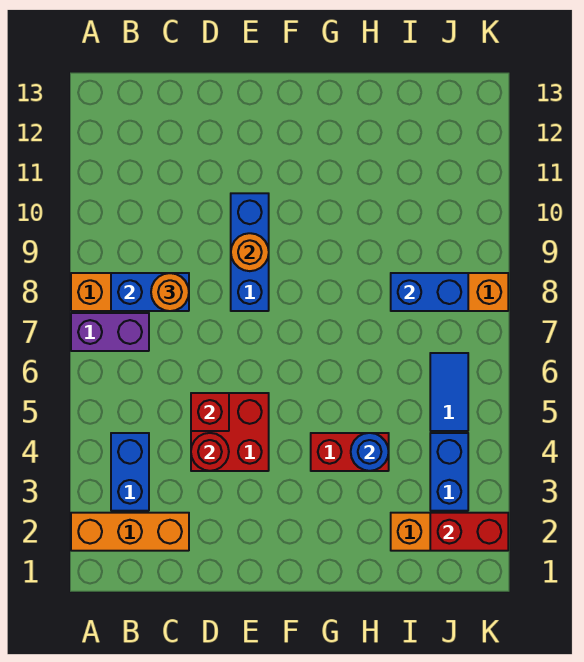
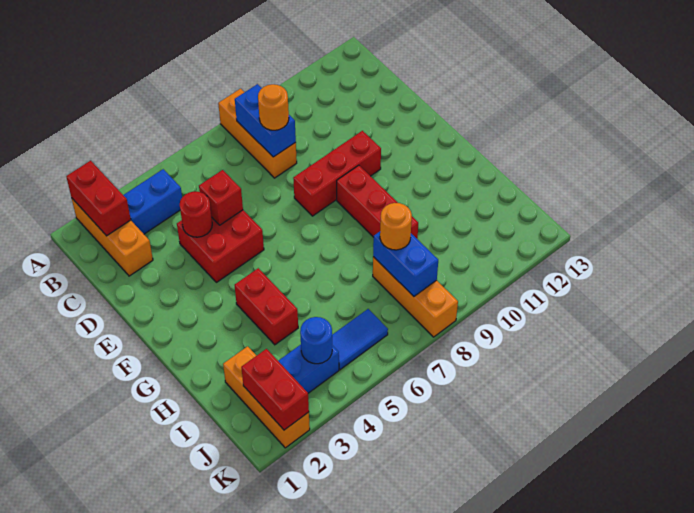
none -> red brick A2:B2 level 2
purple brick A7:B7 level 1 -> none
blue brick E8:E10 level 1 -> red brick E8:E10 level 1
orange round brick E9 level 2 -> orange round brick I8 level 3
none -> red brick F9:H9 level 1
blue round brick H4 level 2 -> blue round brick J4 level 2

